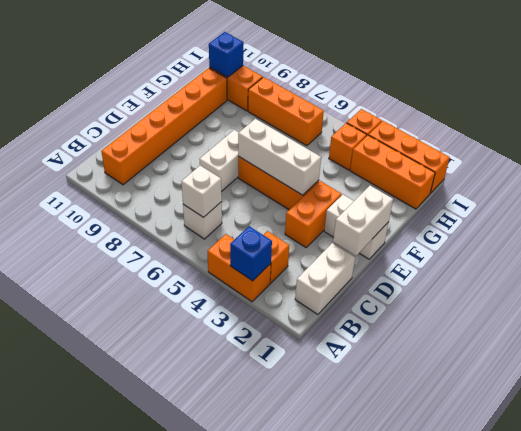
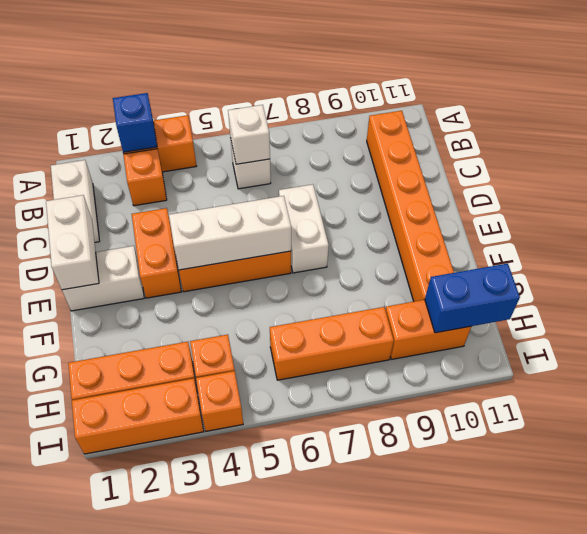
blue brick H10 level 2 -> blue brick H10:H11 level 2

